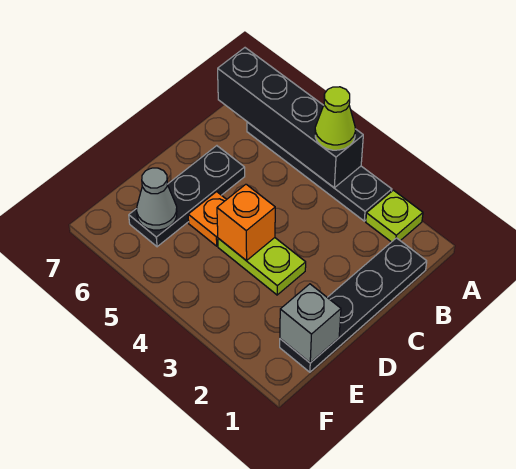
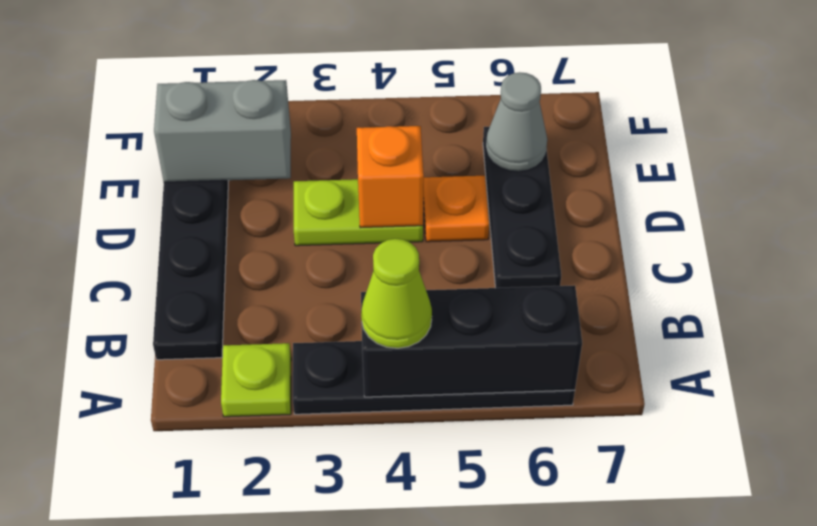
black brick A4:A7 level 2 -> black brick A4:A6 level 2
grey brick E1 level 2 -> grey brick E1:E2 level 2

